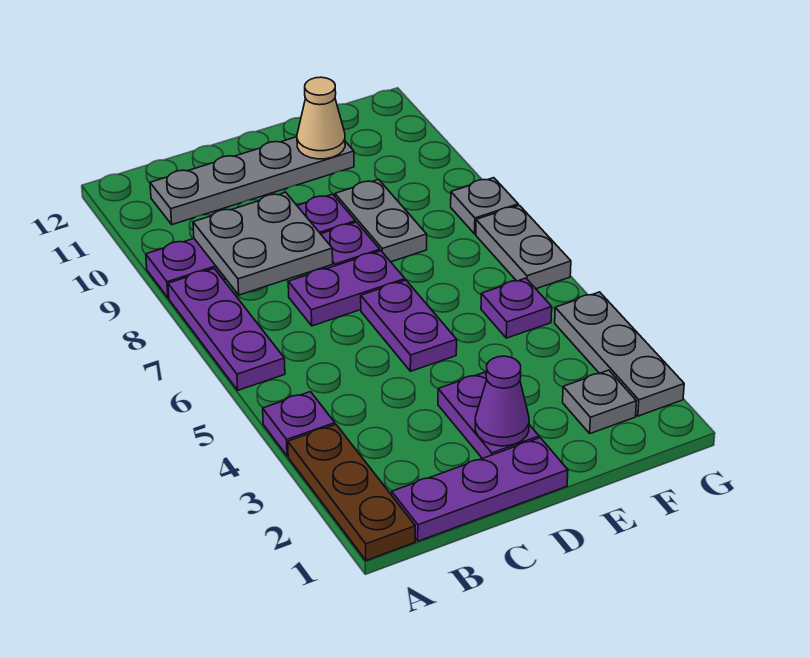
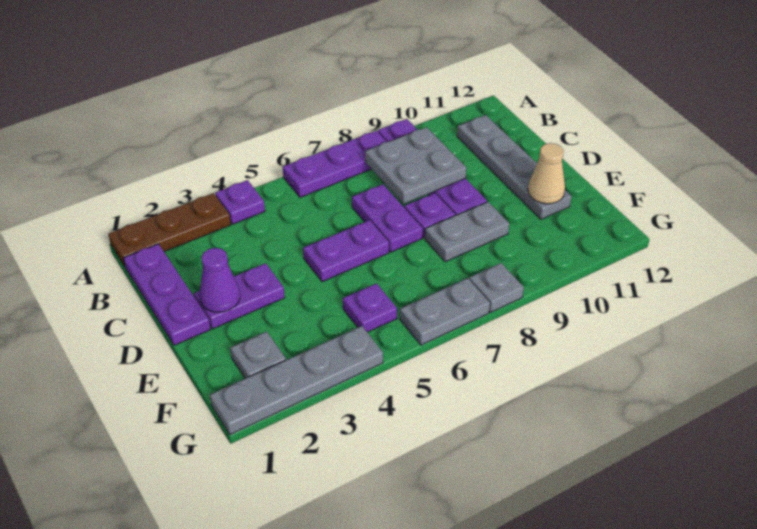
grey plate G2:G4 level 1 -> grey plate G1:G4 level 1

